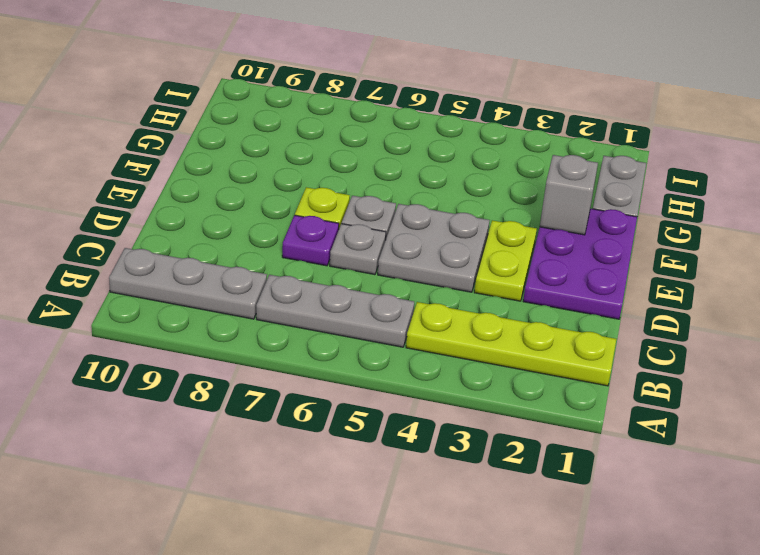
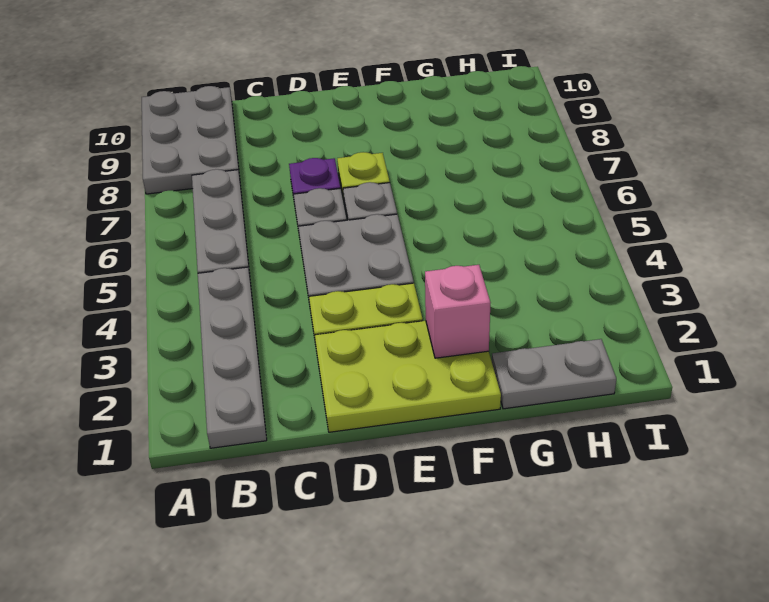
lime plate B1:B4 level 1 -> grey plate B1:B4 level 1
grey plate B8:B10 level 1 -> grey plate A8:B10 level 1
purple plate D1:F2 level 1 -> lime plate D1:F2 level 1
grey brick F2 level 2 -> pink brick F2 level 2

